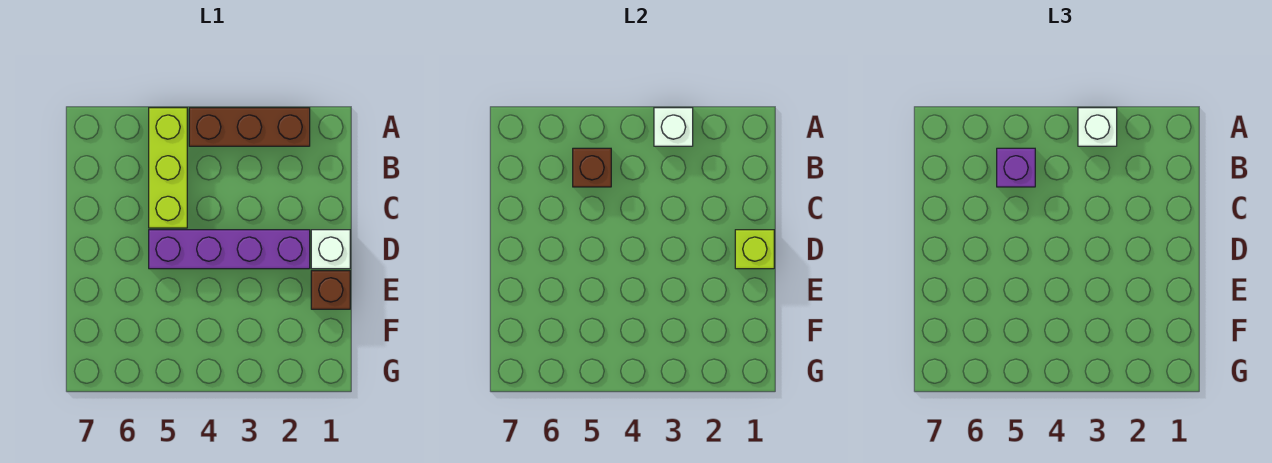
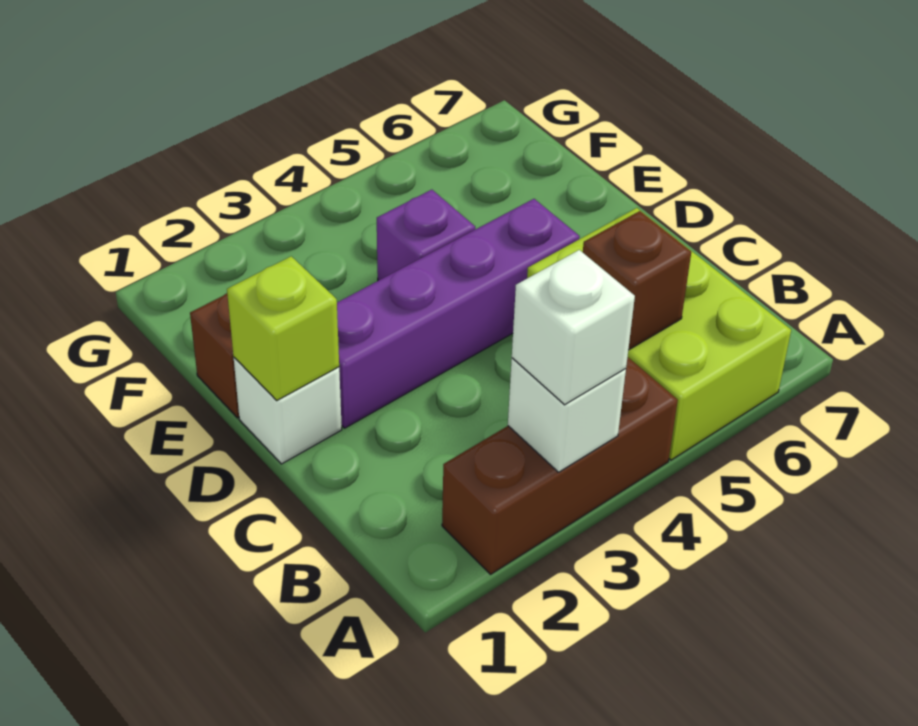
lime brick A5:C5 level 1 -> lime brick A5:C6 level 1
purple brick B5 level 3 -> purple brick E4 level 1

